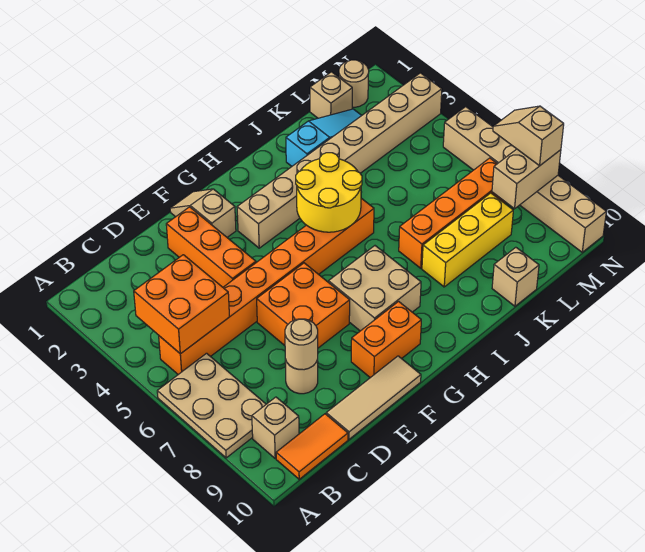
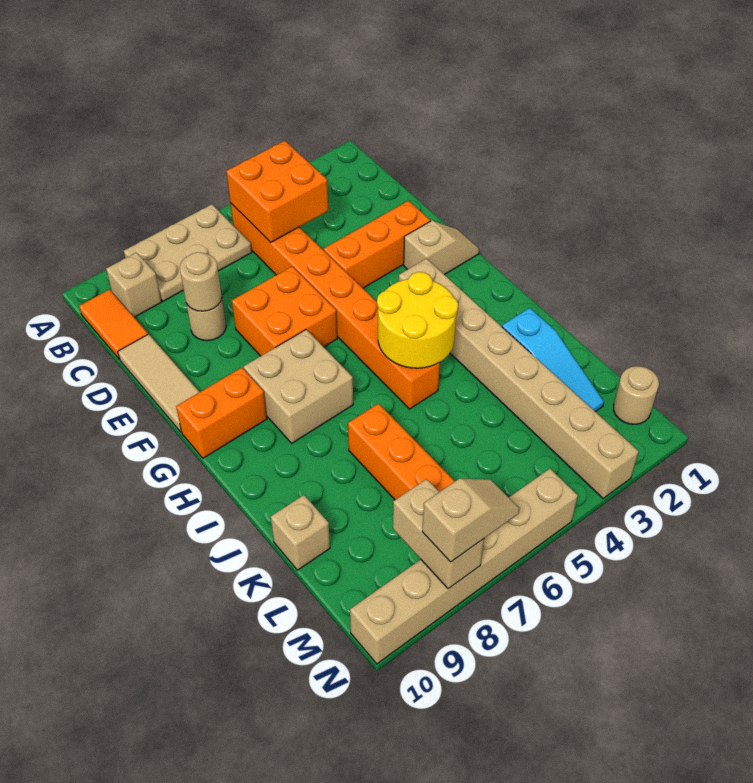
orange brick F9:G9 level 1 -> orange brick G9:G10 level 1
yellow brick J8:L8 level 1 -> none
tan brick L1 level 1 -> none

